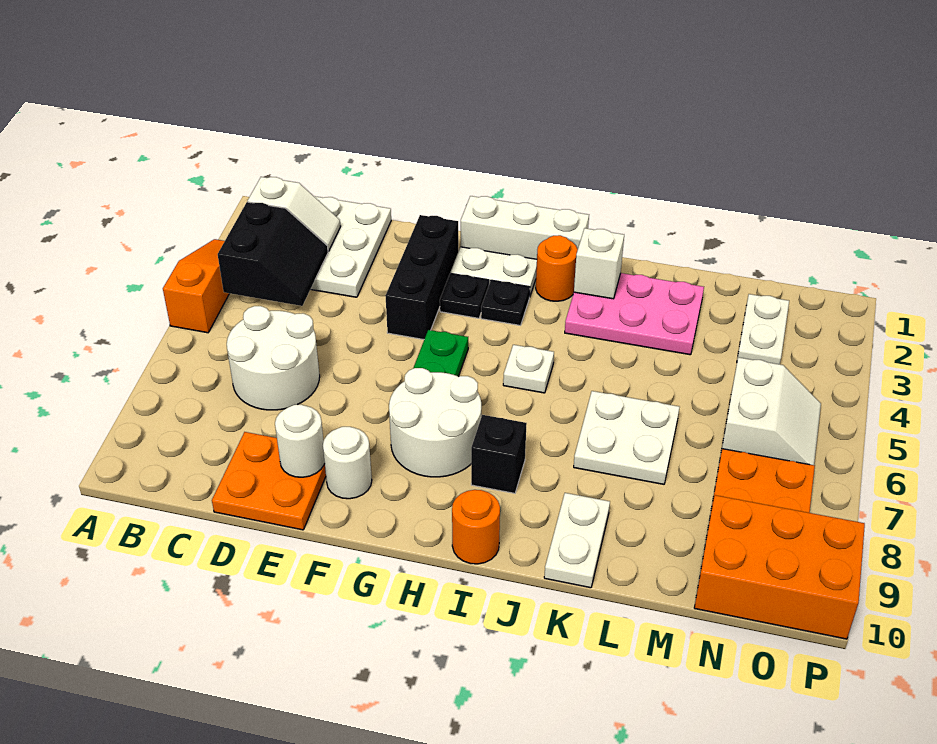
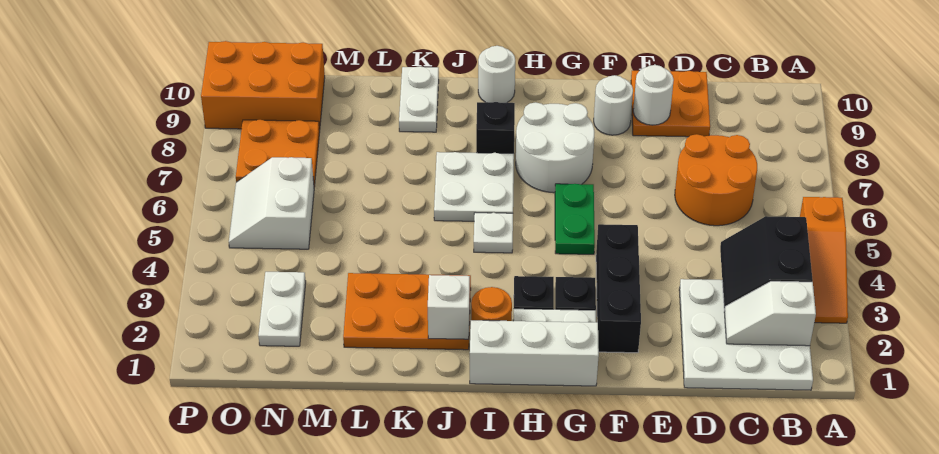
white round brick C6:D7 level 1 -> orange round brick C6:D7 level 1
orange round brick I10 level 1 -> white round brick I10 level 1
pink plate J2:L3 level 1 -> orange plate J2:L3 level 1
white plate K6:L7 level 1 -> white plate I6:J7 level 1

